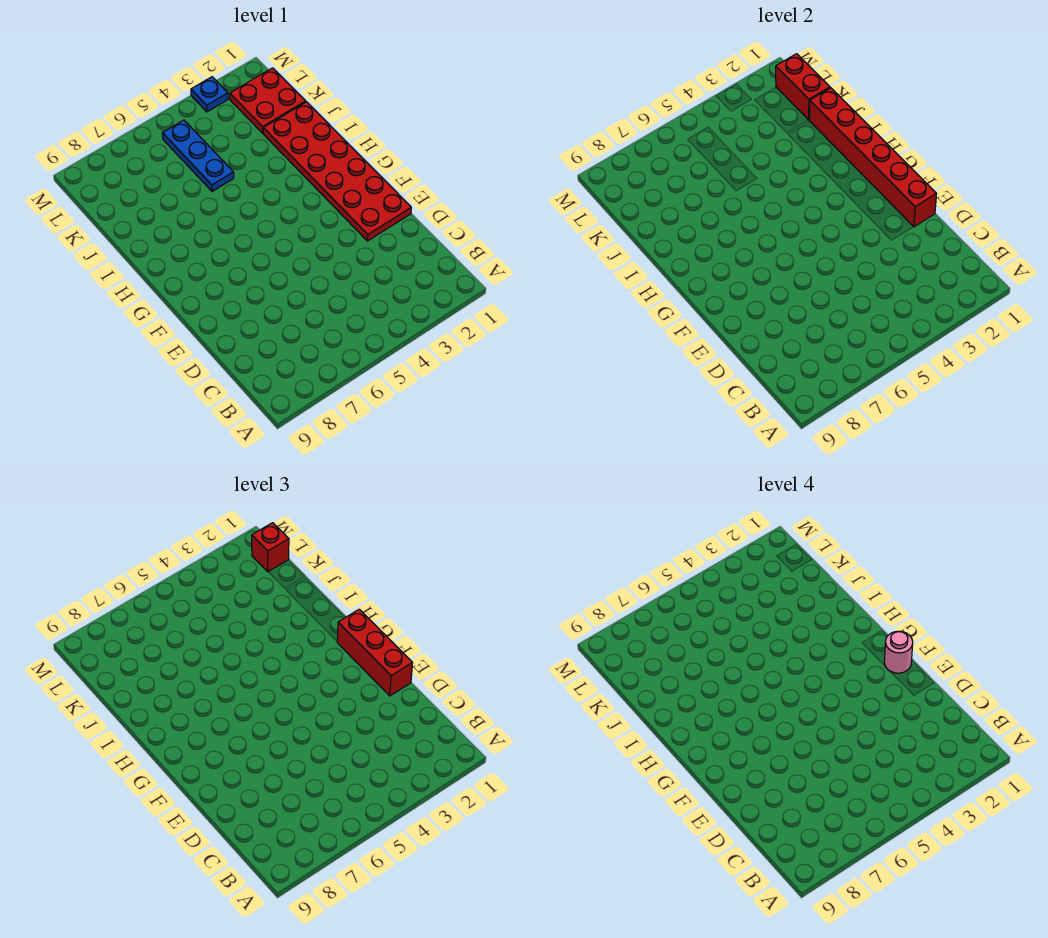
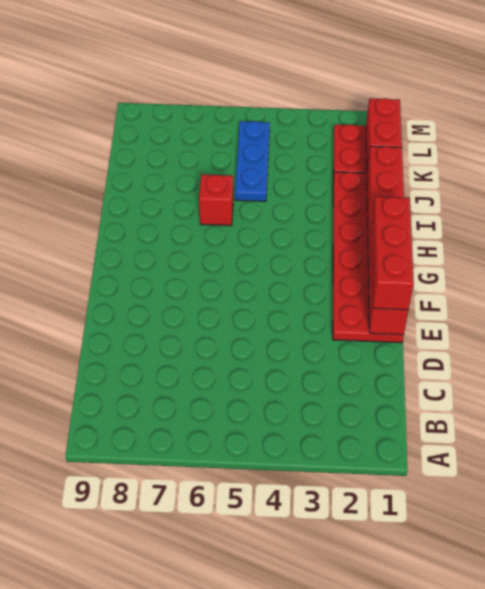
pink round brick F1 level 4 -> none
red brick L1 level 3 -> red brick I6 level 1
blue plate M3 level 1 -> none

